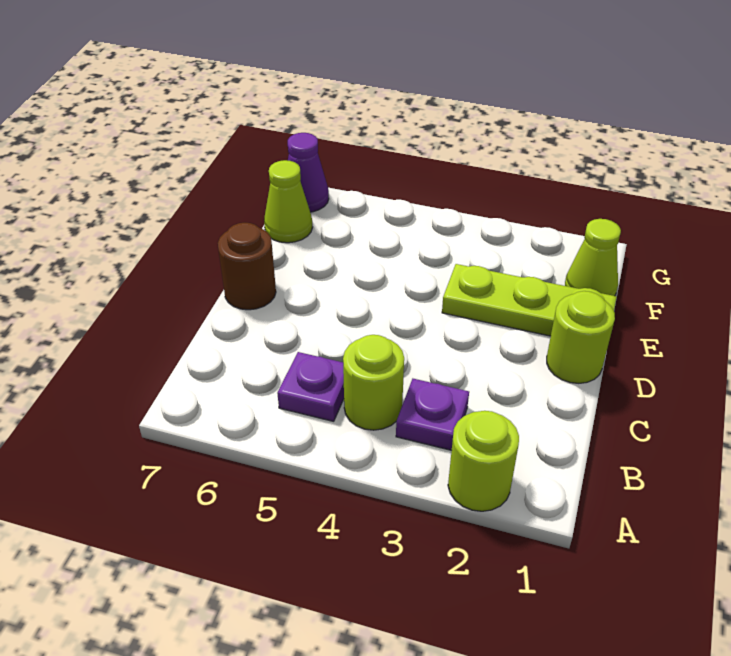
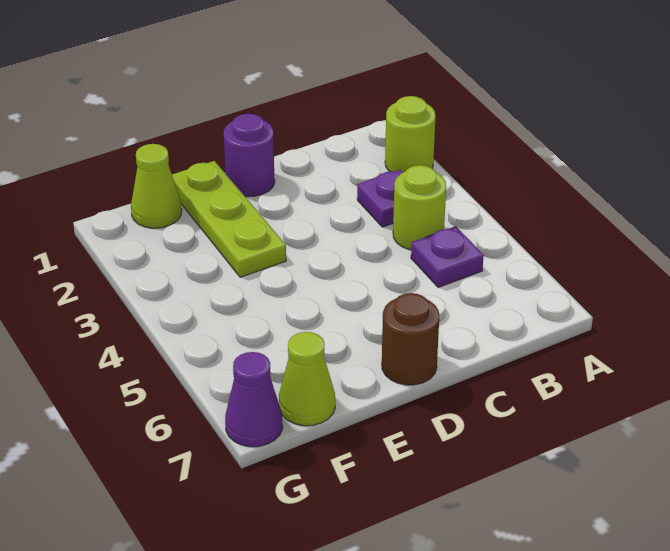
lime round brick D1 level 1 -> purple round brick D1 level 1

